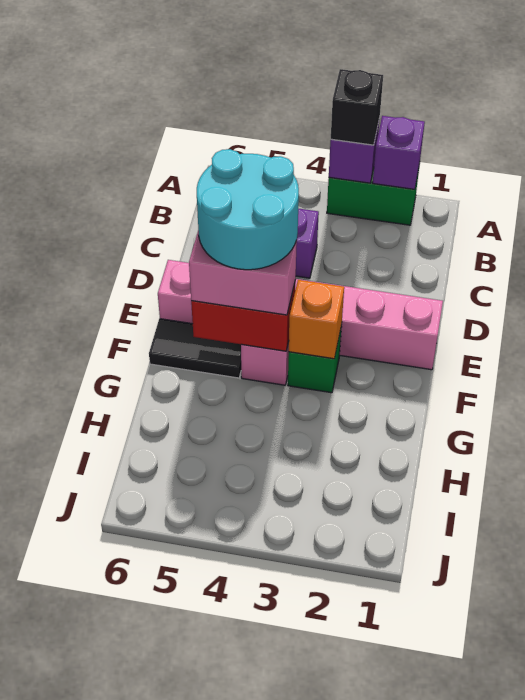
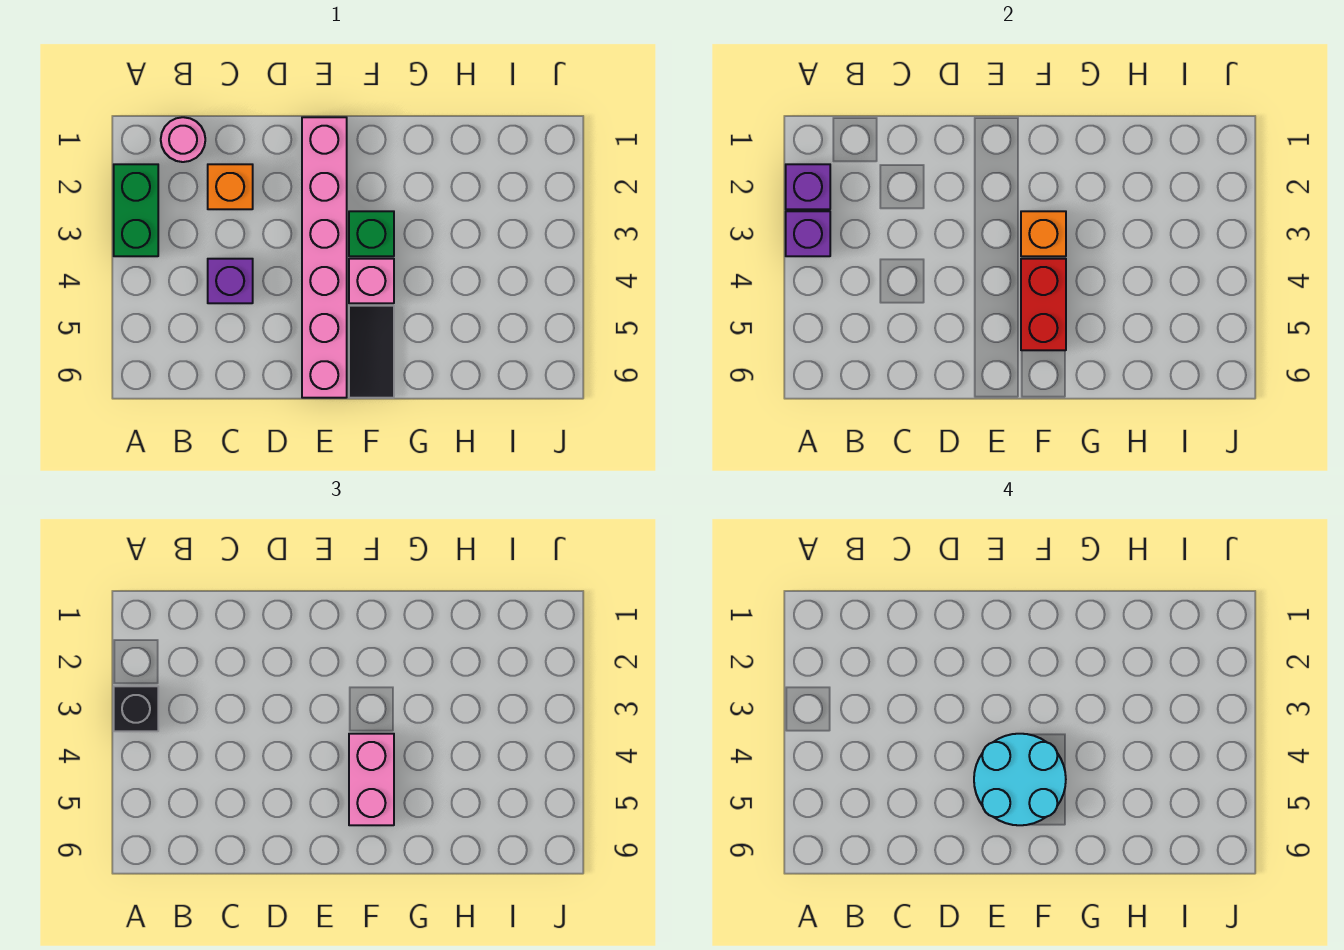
none -> pink round brick B1 level 1
none -> orange brick C2 level 1

